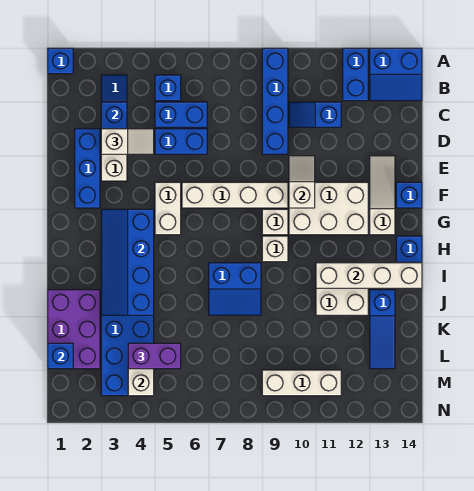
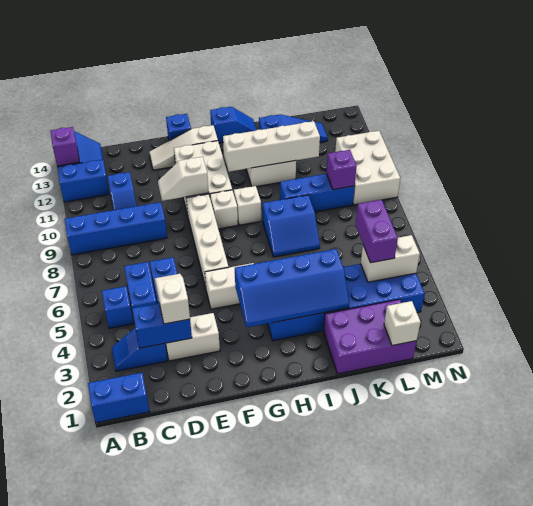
blue brick A1 level 1 -> blue brick A1:B1 level 1
none -> purple brick A13 level 2
blue brick D2:F2 level 1 -> blue brick J9:L9 level 1
blue slope I7:J8 level 1 top I -> blue slope I7:J8 level 1 top 8
white brick I11:I14 level 2 -> white brick H11:K11 level 2
blue brick L1 level 2 -> white brick L1 level 2
none -> purple brick L9 level 2
white brick M9:M11 level 1 -> white brick M9:N11 level 1

